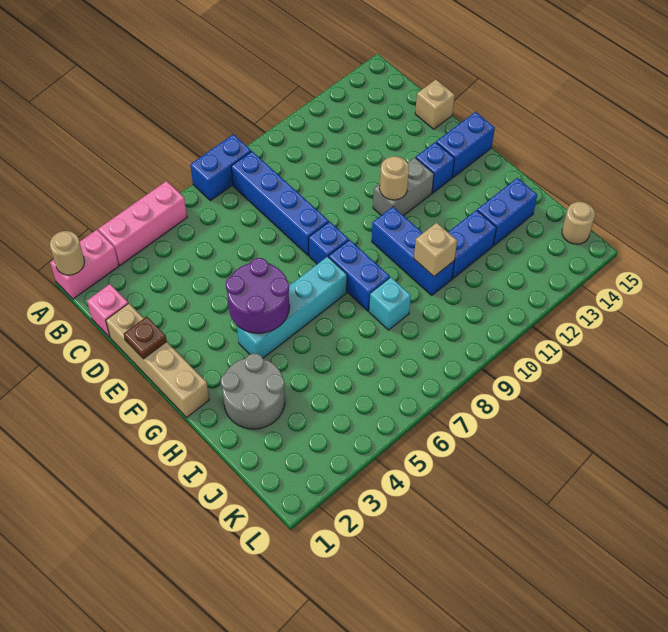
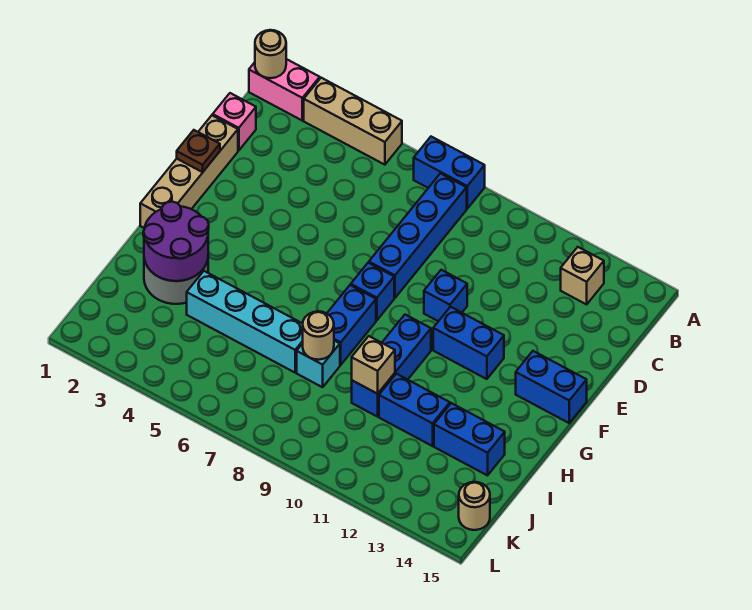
pink brick A3:A5 level 1 -> tan brick A3:A5 level 1
tan brick D15 level 1 -> tan brick B13 level 1
purple round brick F4:G5 level 2 -> purple round brick H2:I3 level 2
grey brick F11:F12 level 1 -> blue brick F11:F12 level 1
tan round brick F11 level 2 -> tan round brick I8 level 2
blue brick F13 level 1 -> blue brick E10 level 1
cyan brick G4:G7 level 1 -> cyan brick I4:I7 level 1

